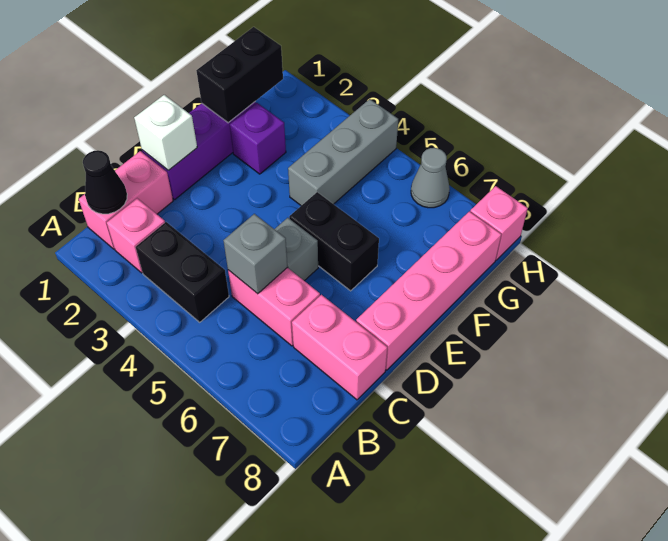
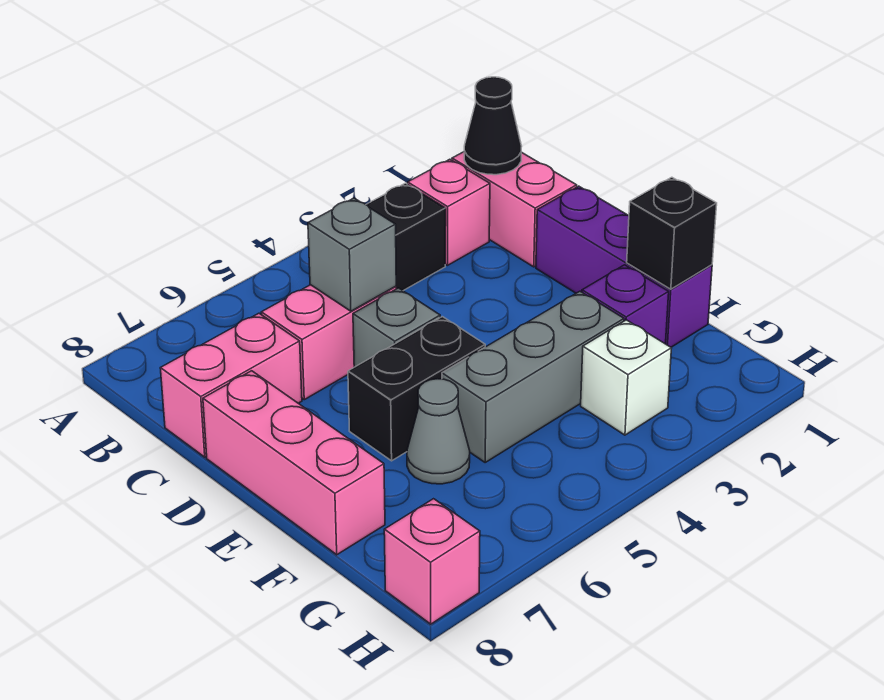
white brick D1 level 2 -> white brick G3 level 1
pink brick D8:G8 level 1 -> pink brick D8:F8 level 1
black brick F1:G1 level 2 -> black brick F1 level 2
grey brick F4:H4 level 1 -> grey brick F3:F5 level 1
grey cone H6 level 1 -> grey cone F6 level 1

